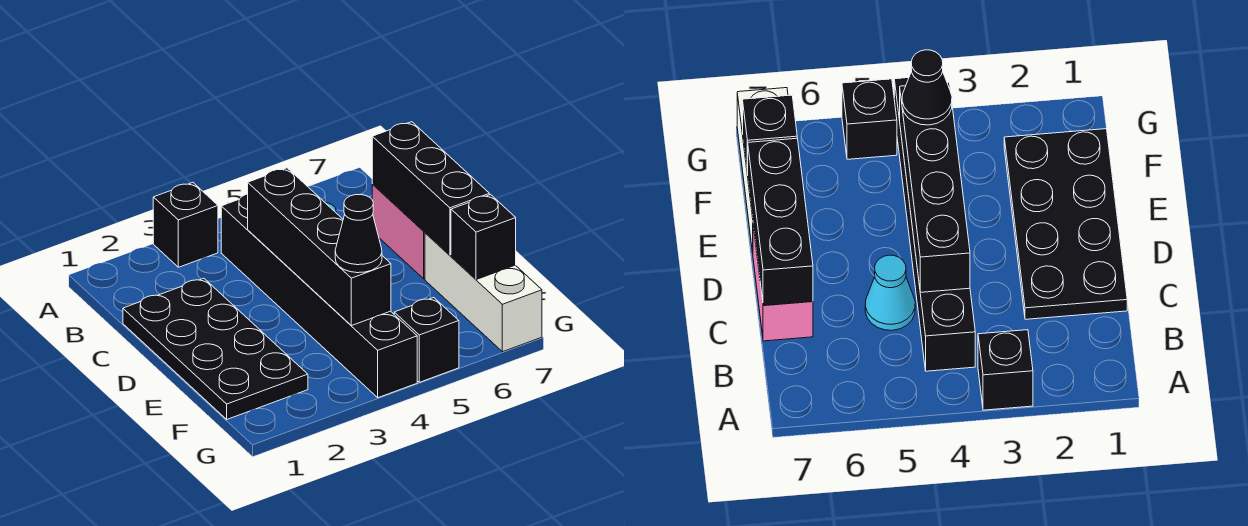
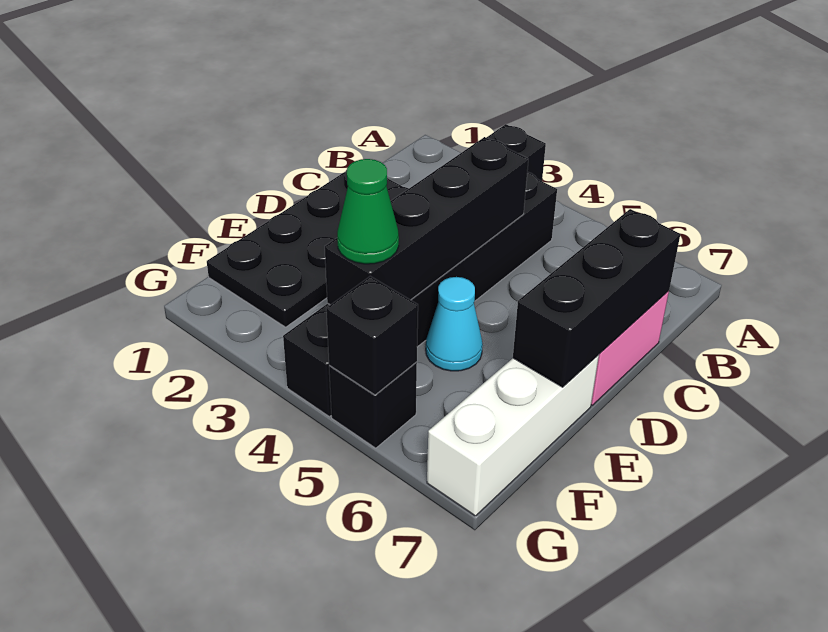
cyan cone C5 level 1 -> cyan cone E5 level 1
black cone F4 level 3 -> green cone F4 level 3
black brick F7 level 2 -> black brick G5 level 2

